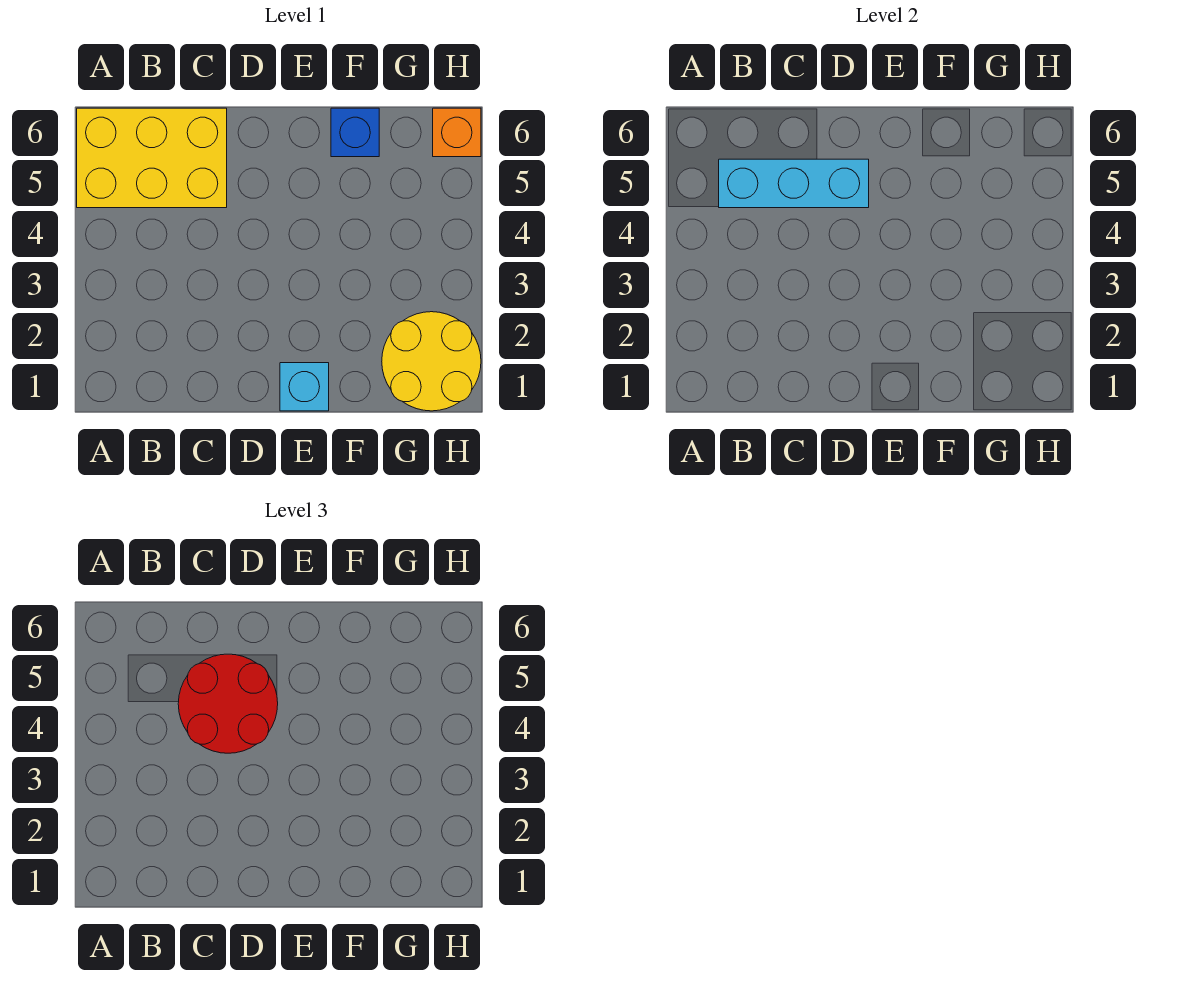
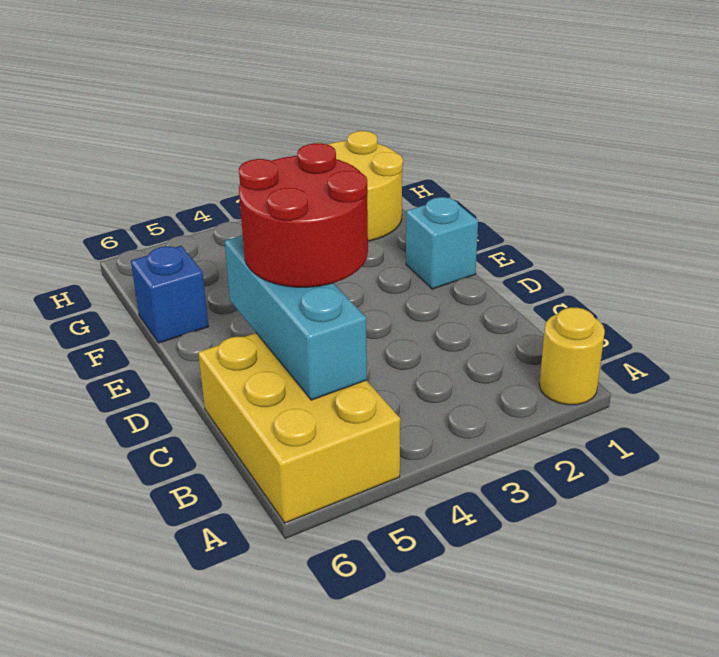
none -> yellow round brick A1 level 1
orange brick H6 level 1 -> none

